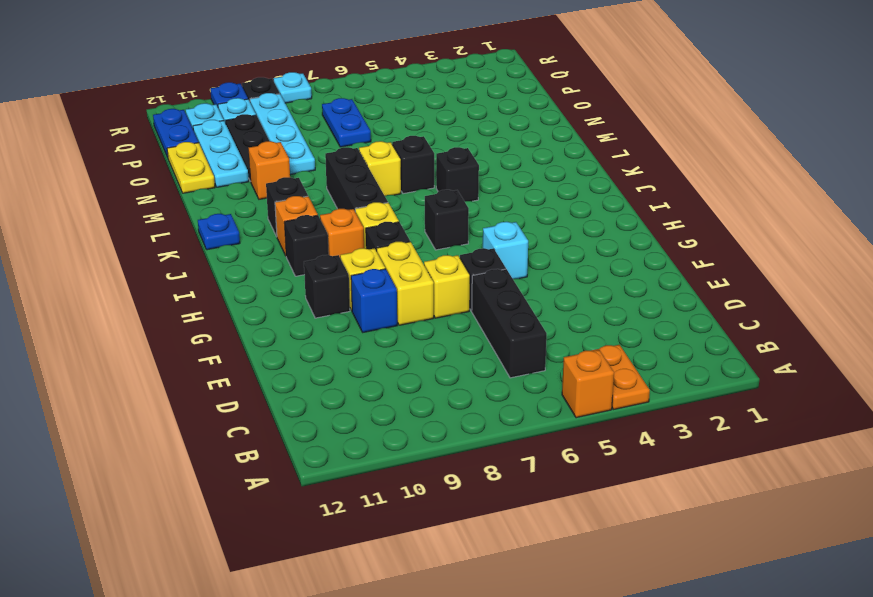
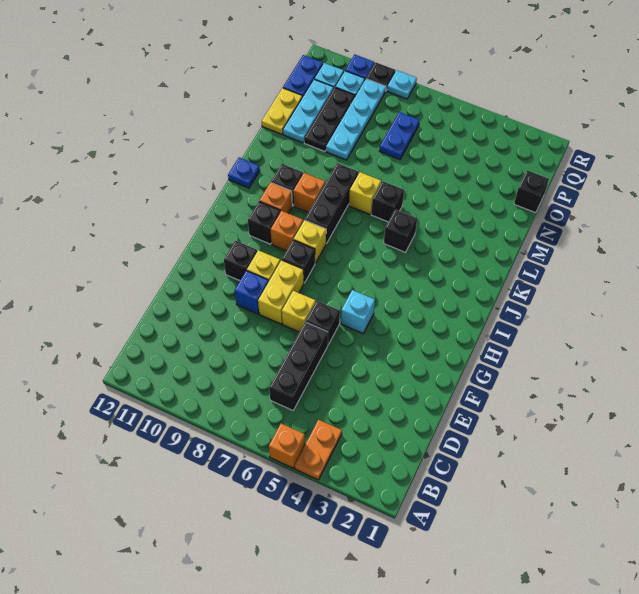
black brick I6 level 1 -> black brick O1 level 1
orange brick M10 level 1 -> orange brick K9 level 1

